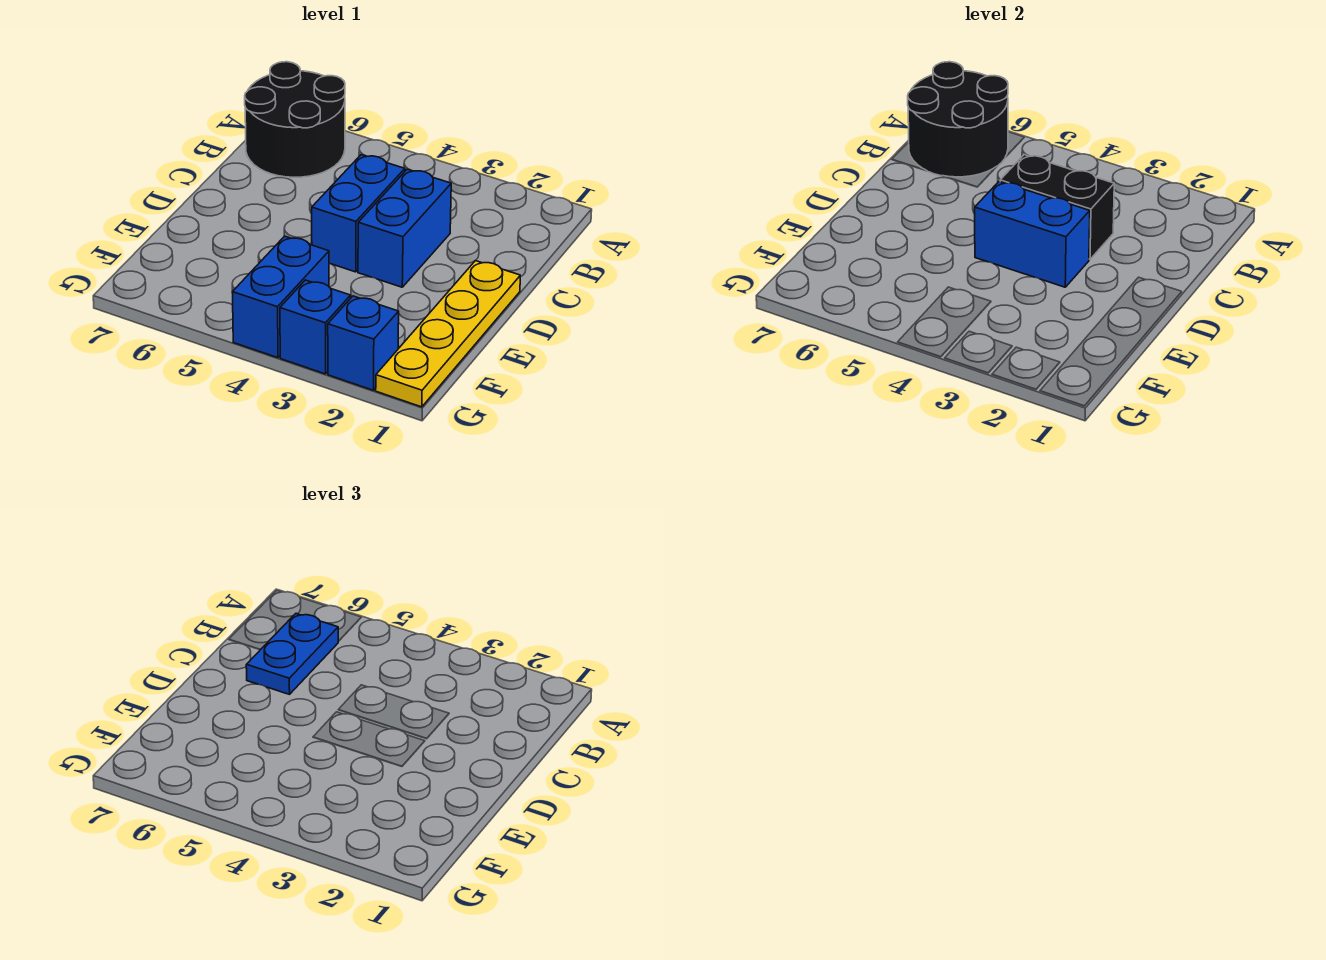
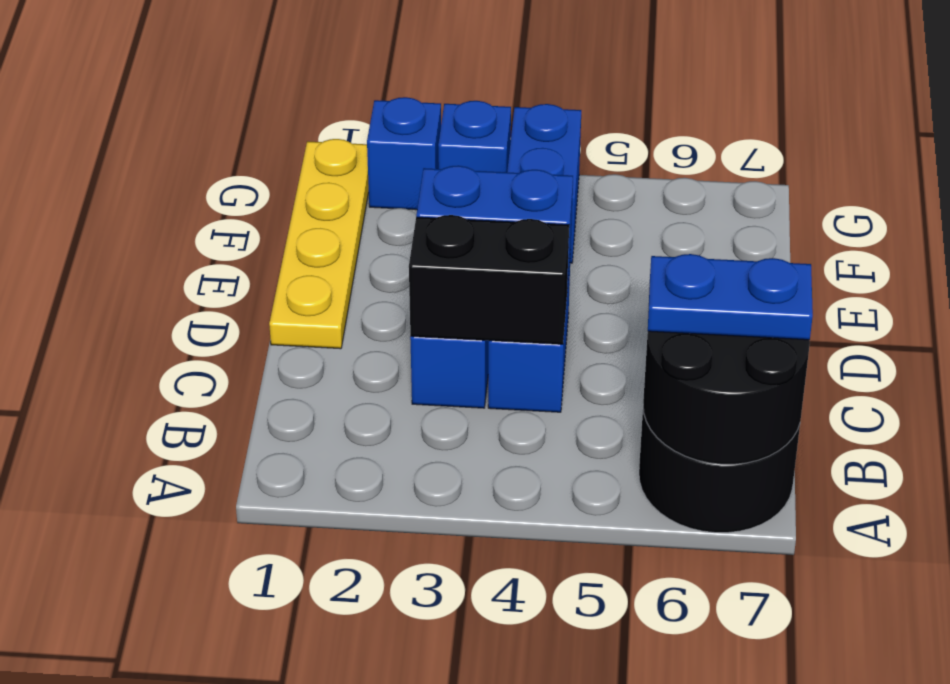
blue plate B6:C6 level 3 -> blue plate B6:B7 level 3

